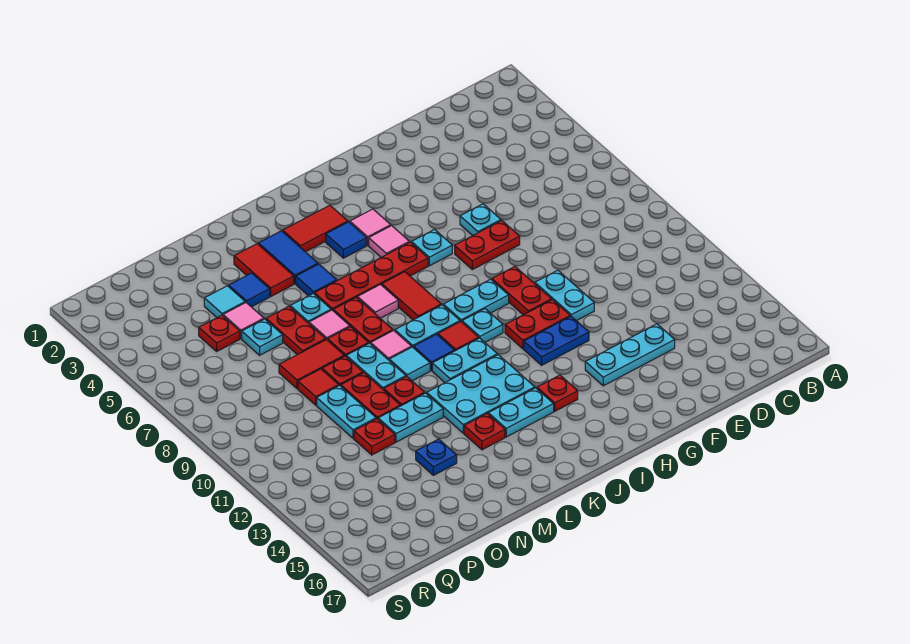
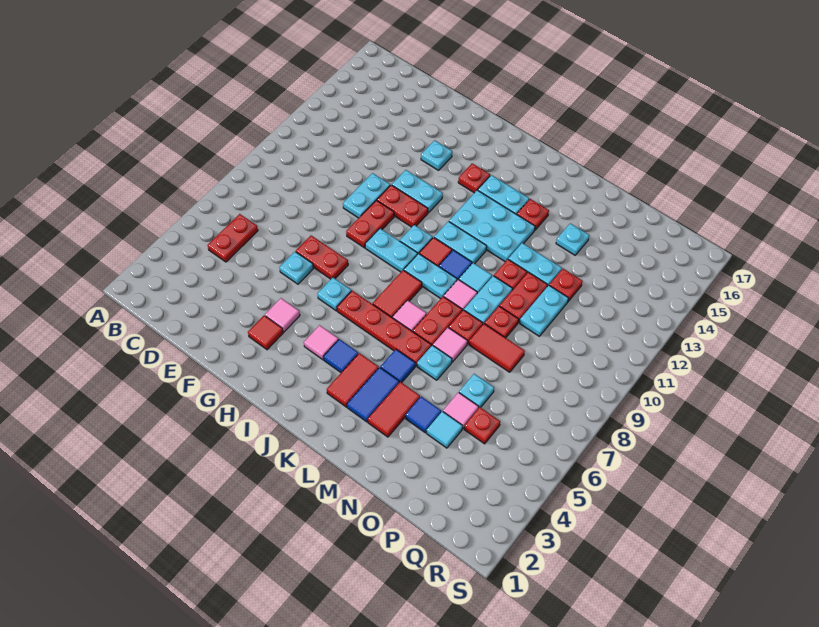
cyan plate E14:G14 level 1 -> cyan plate G14 level 1
blue plate G12:H12 level 1 -> cyan plate G12:H12 level 1
pink tile I5 level 1 -> pink tile G4 level 1
red tile J3:K3 level 1 -> red tile K3:K4 level 1
red plate N6:N7 level 1 -> red plate C5:C6 level 1
blue plate N14 level 1 -> cyan plate N14 level 1
red tile O9 level 1 -> red tile G3 level 1

